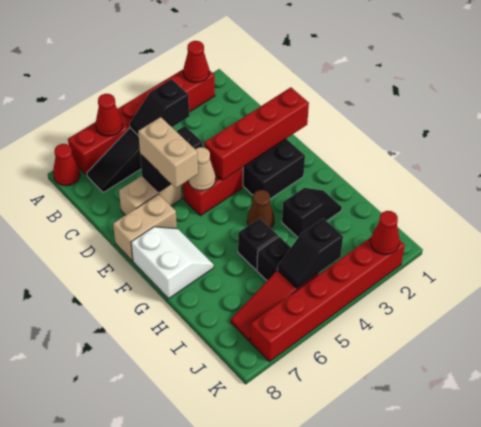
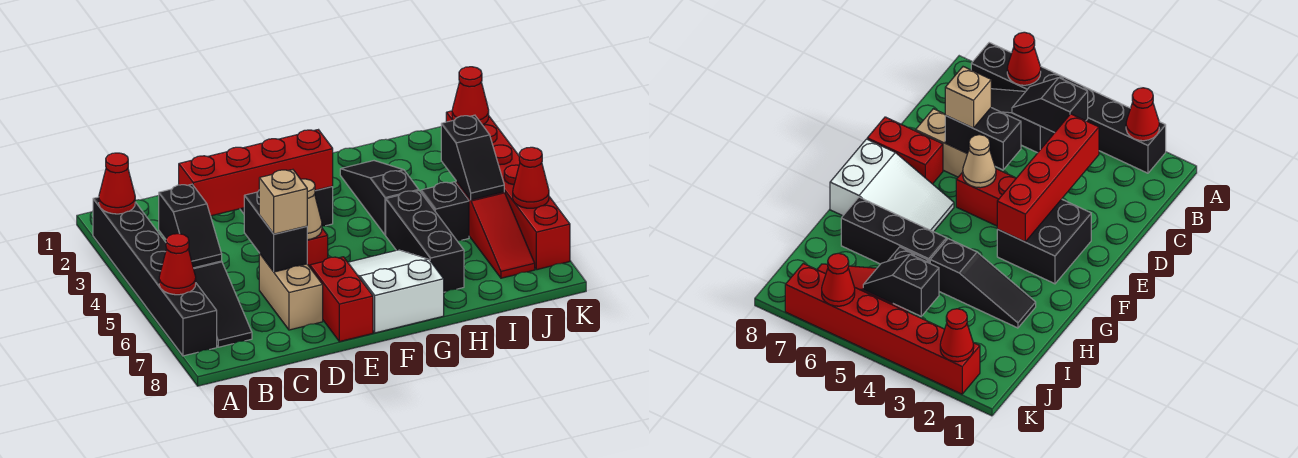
red brick A2:A7 level 1 -> black brick A2:A7 level 1
red cone A8 level 1 -> red cone K6 level 2
tan brick D6:E6 level 3 -> tan brick D6 level 3
red brick E1:E4 level 2 -> red brick C3:F3 level 2
tan brick E7:E8 level 1 -> red brick E7:E8 level 1
white slope F7:G8 level 1 top 8 -> white slope F6:G8 level 1 top 8
brown cone G4 level 1 -> none
black slope H2:H3 level 1 top 3 -> black slope H2:H4 level 1 top 4
black brick H5 level 1 -> black brick H5:H7 level 1

